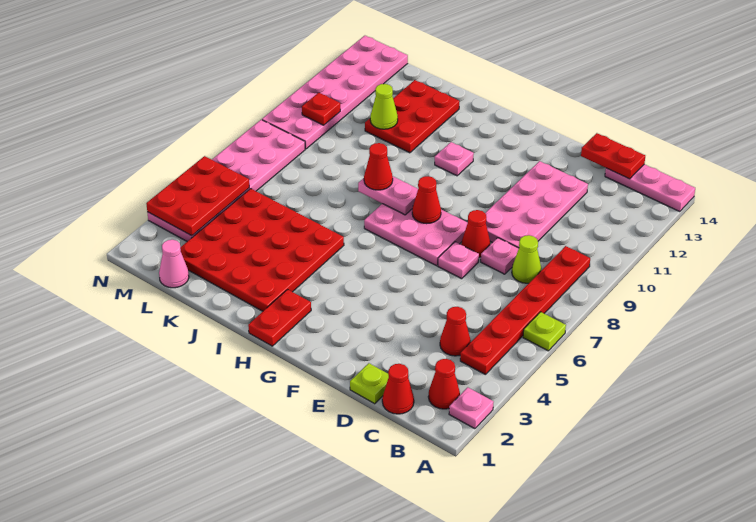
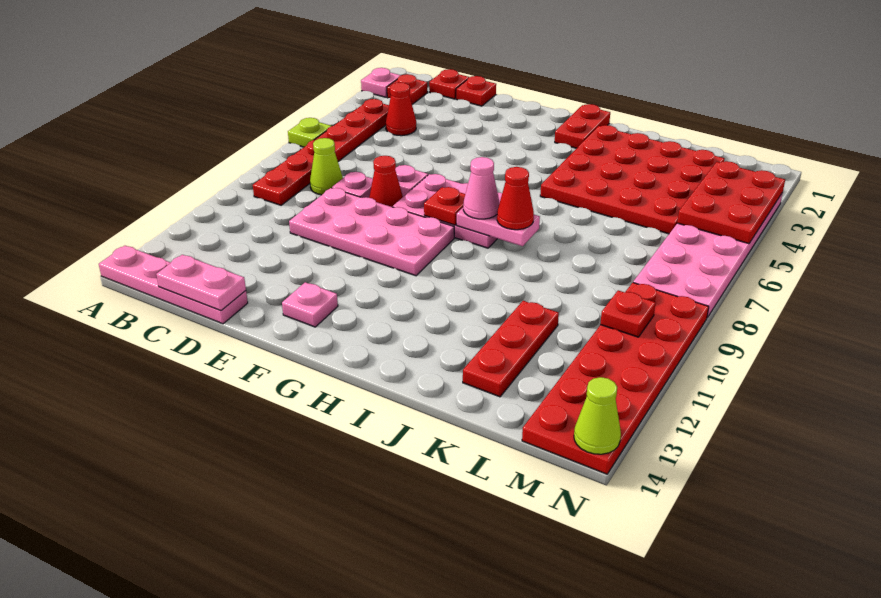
pink plate A14:C14 level 1 -> pink plate A14:D14 level 1
red cone B2 level 1 -> red plate B2 level 1
red cone C1 level 1 -> red plate C1 level 1
red plate C14:D14 level 2 -> pink plate C14:D14 level 2
lime plate D1 level 1 -> red plate D1 level 1
pink plate D9:E12 level 1 -> pink plate D9:G10 level 1
red cone G8 level 2 -> red plate G8 level 2
pink plate H11 level 1 -> pink plate F13 level 1
red plate J11:K13 level 1 -> red plate K11:K13 level 1
lime cone K11 level 2 -> lime cone N14 level 2
pink cone L1 level 1 -> pink cone H8 level 3
pink plate M9:N14 level 1 -> red plate M9:N14 level 1

